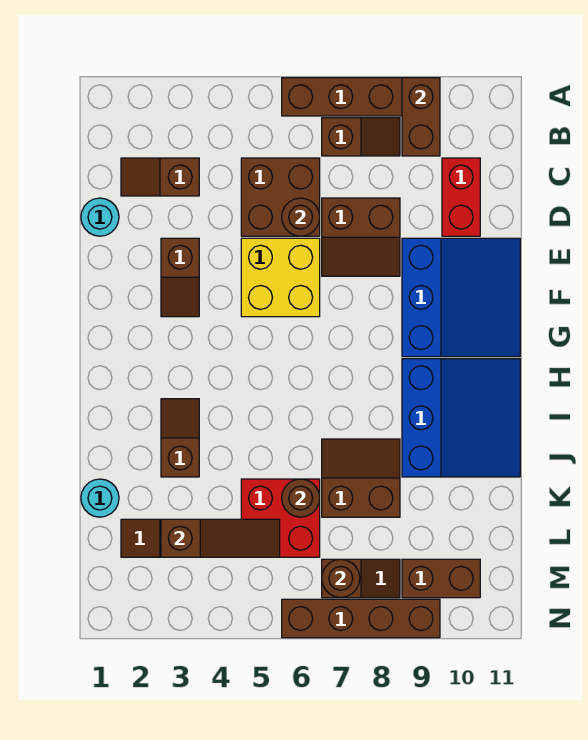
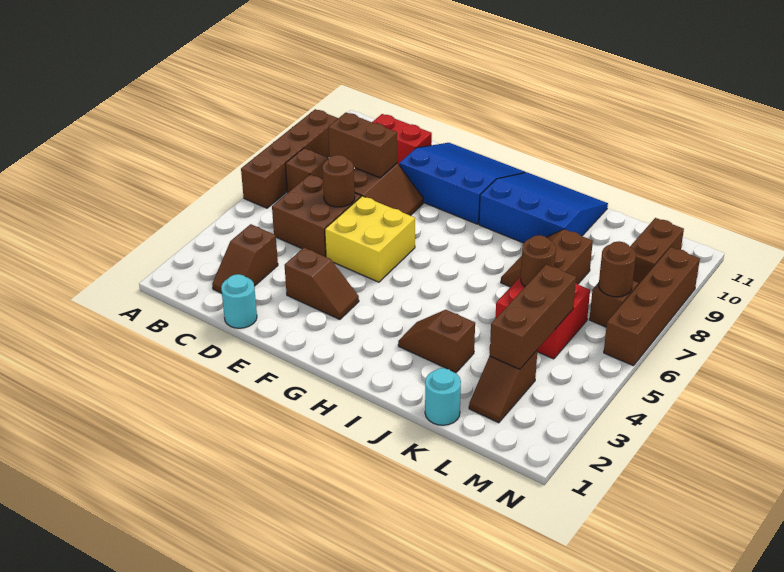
brown brick A9:B9 level 2 -> brown brick C8:D8 level 2
brown slope L3:L5 level 2 top 3 -> brown brick L3:L5 level 2

